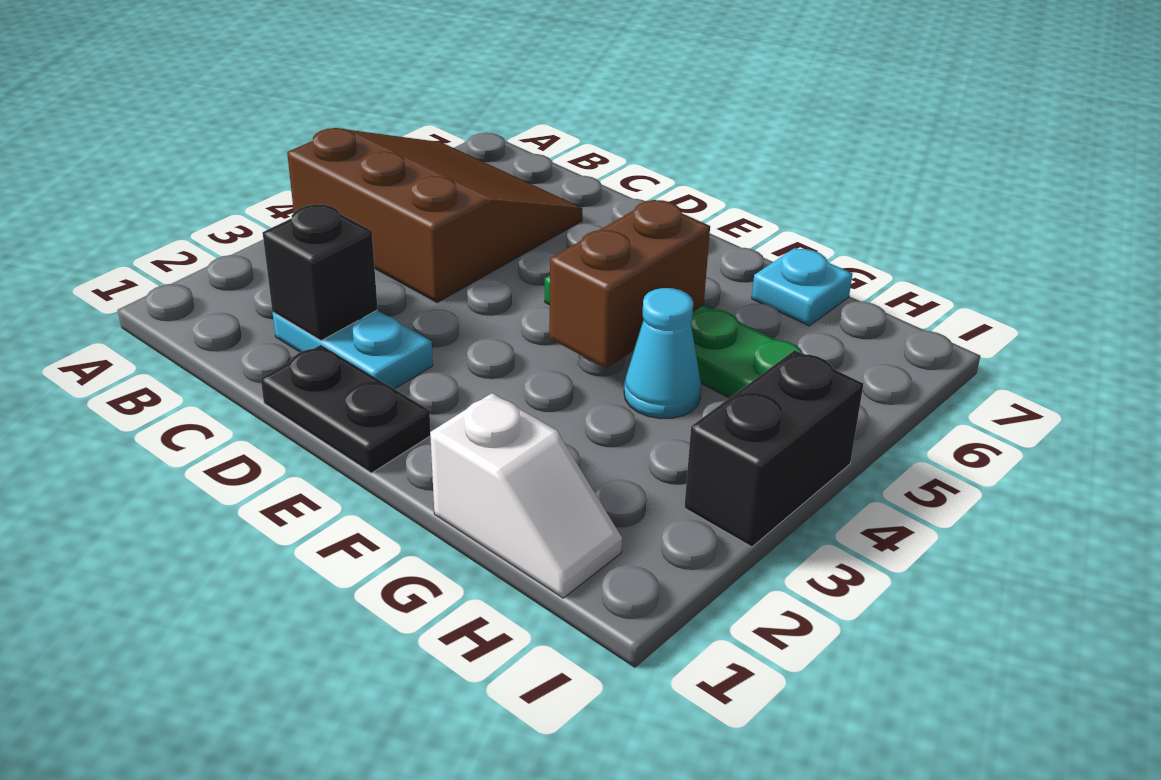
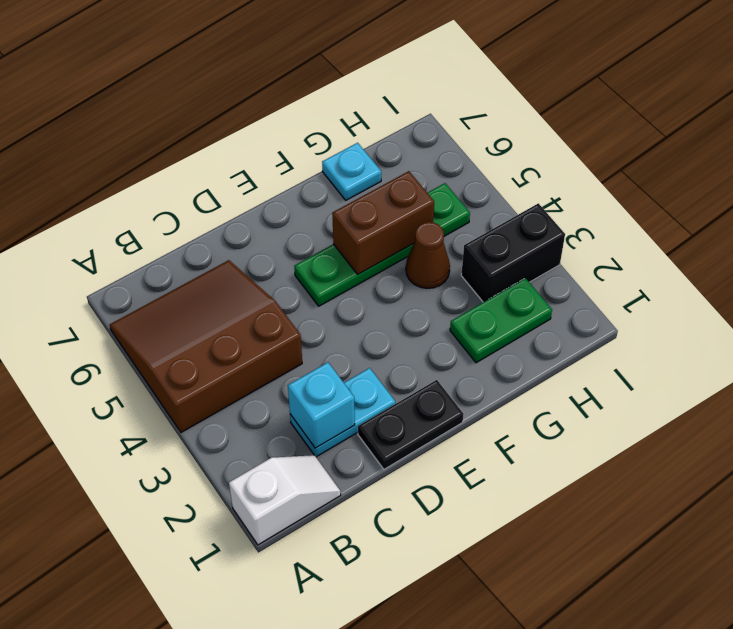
black brick C2 level 2 -> cyan brick C2 level 2
brown brick F4:F5 level 2 -> brown brick F5:G5 level 2
white slope G1:H1 level 1 top G -> white slope A1:B1 level 1 top A
none -> green plate G2:H2 level 1
cyan cone G4 level 1 -> brown cone G4 level 1
black brick I3:I4 level 1 -> black brick H3:I3 level 1

